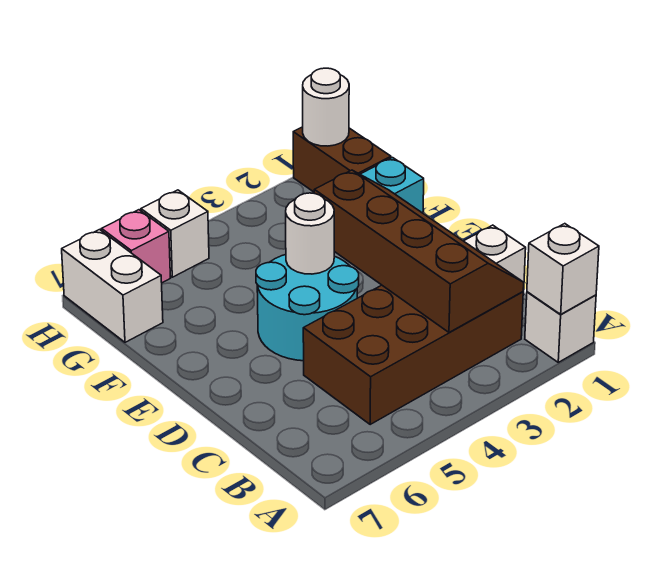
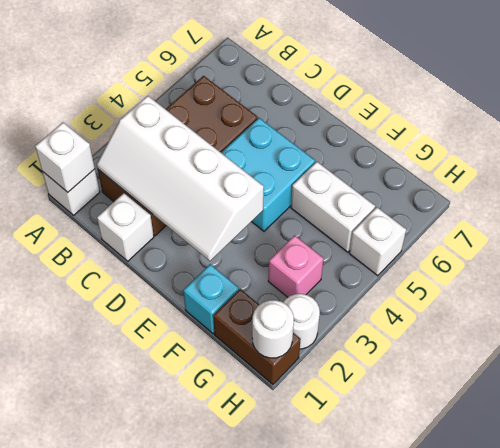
brown slope B2:E3 level 2 top 3 -> white slope B2:E3 level 2 top 3
cyan round brick D4:E5 level 1 -> cyan brick D4:E5 level 1
white round brick E4 level 2 -> white round brick H2 level 1
white brick G7:H7 level 1 -> white brick F5:G5 level 1
pink brick H6 level 1 -> pink brick G3 level 1

